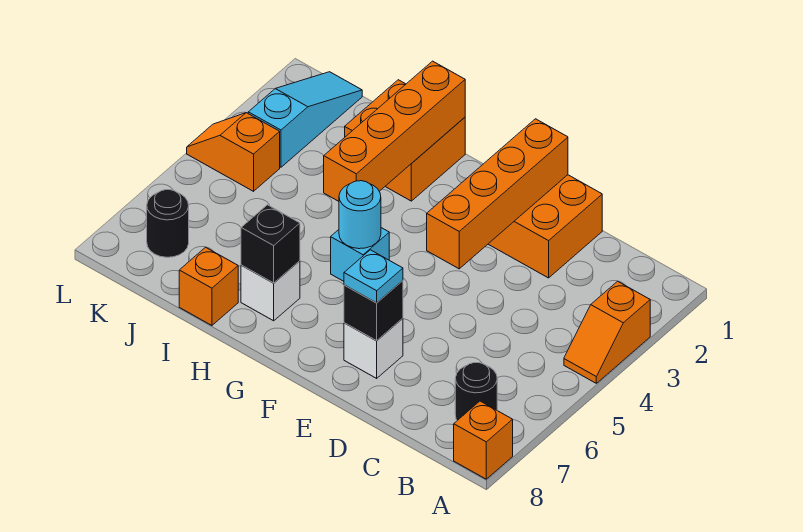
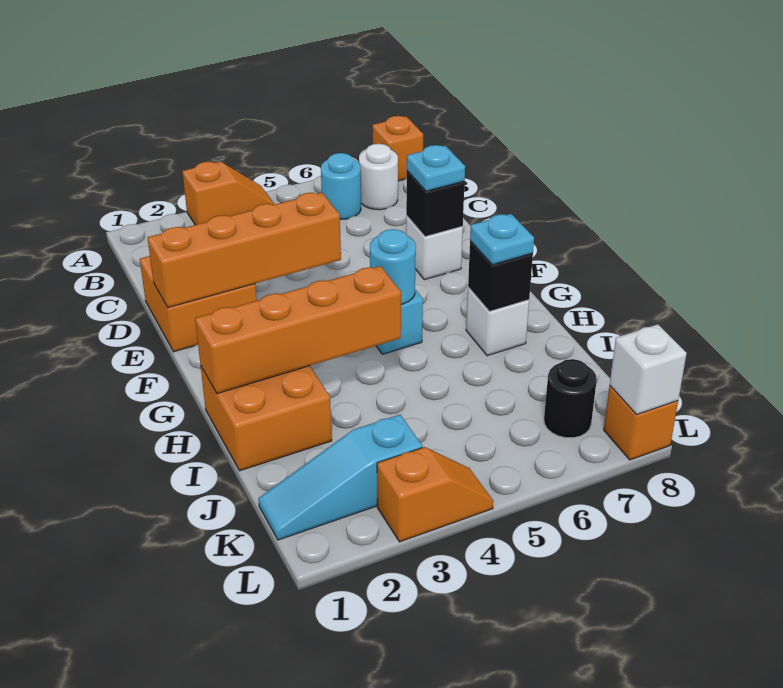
none -> cyan round brick B6 level 1
black round brick B7 level 1 -> white round brick B7 level 1
none -> cyan plate H7 level 3
orange brick I8 level 1 -> orange brick L8 level 1
orange slope K4:L4 level 1 top K -> orange slope L3:L4 level 1 top 3
none -> white brick L8 level 2

